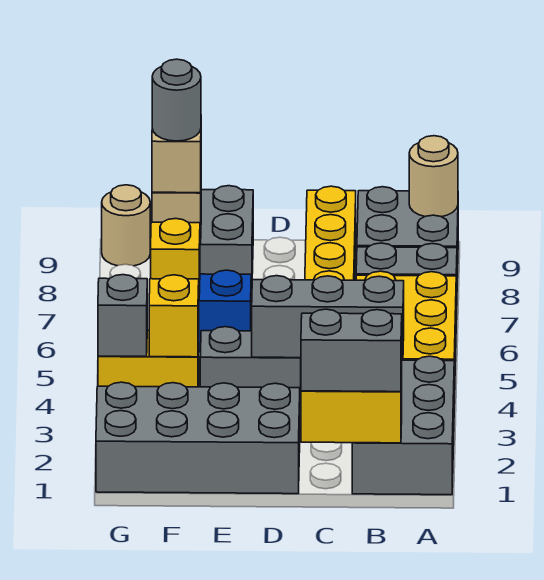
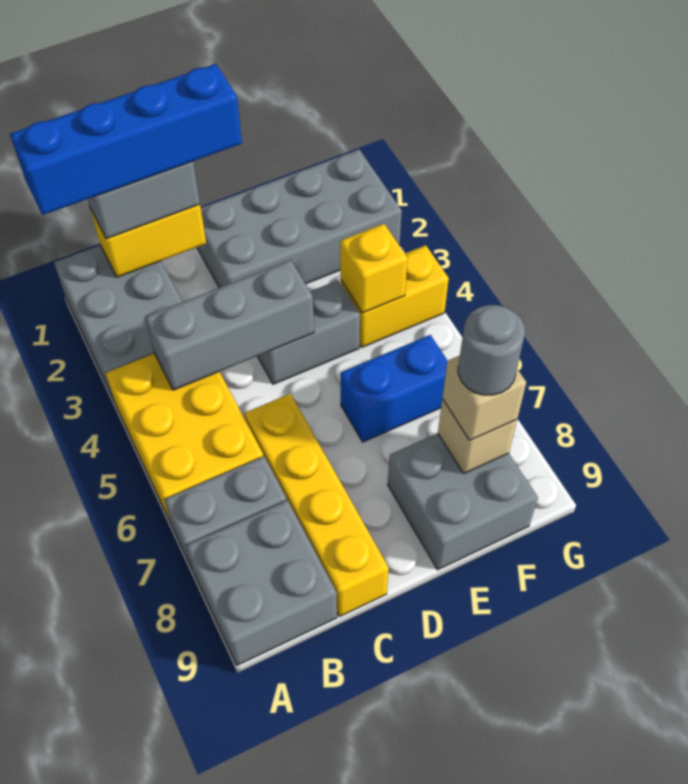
none -> blue brick A1:D1 level 4
tan round brick A9 level 2 -> none
yellow brick F6 level 2 -> none
grey brick G4 level 2 -> none
tan round brick G9 level 1 -> none

